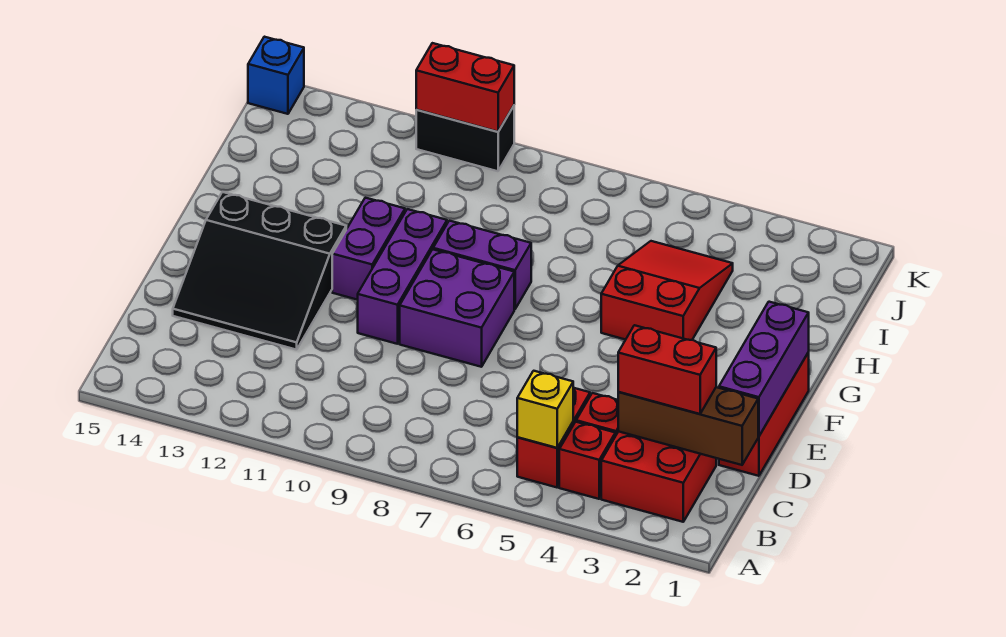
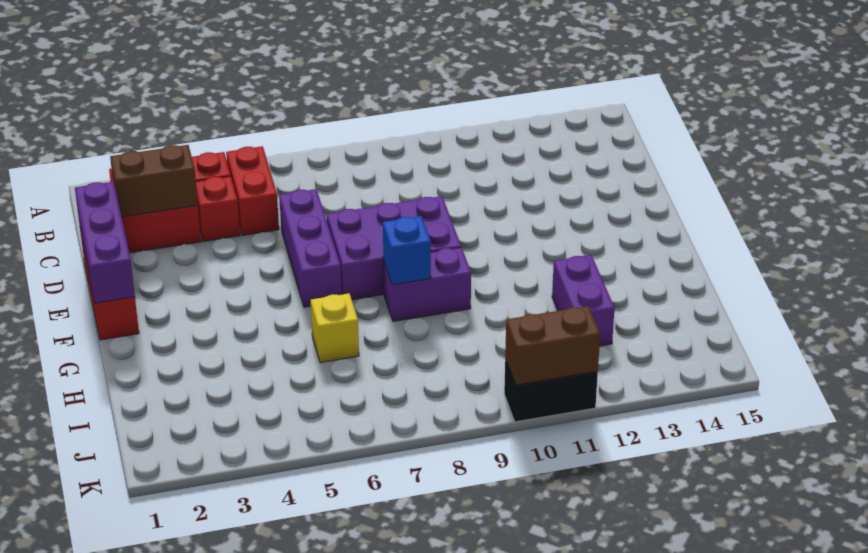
yellow brick B5 level 2 -> yellow brick H6 level 1
brown brick C1:C3 level 2 -> brown brick C2:C3 level 2
red brick C2:C3 level 3 -> none
black slope D12:F14 level 1 top F -> none
purple brick E8:F9 level 1 -> purple brick E7:F9 level 1
purple brick E10:G10 level 1 -> purple brick D6:F6 level 1
purple brick F11:G11 level 1 -> purple brick H12:I12 level 1
red slope G4:I5 level 1 top G -> none
red brick K10:K11 level 2 -> brown brick K10:K11 level 2
blue brick K15 level 1 -> blue brick G8 level 2

